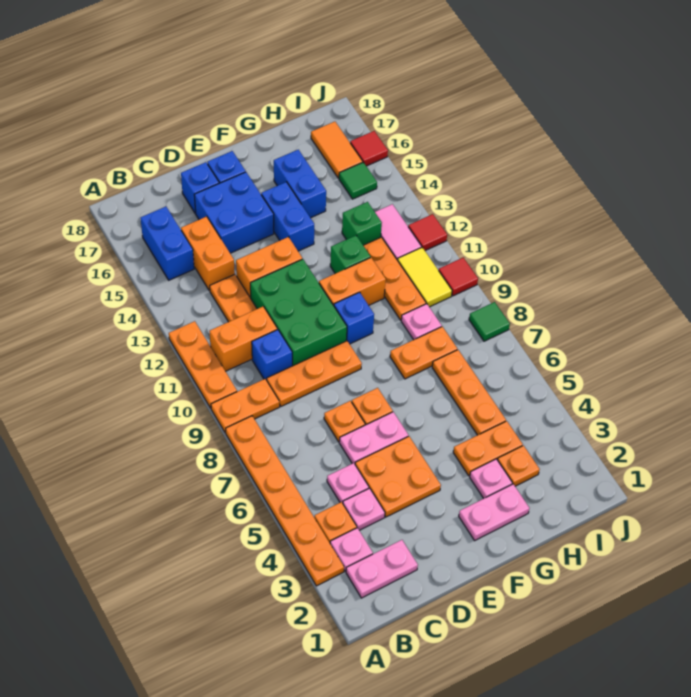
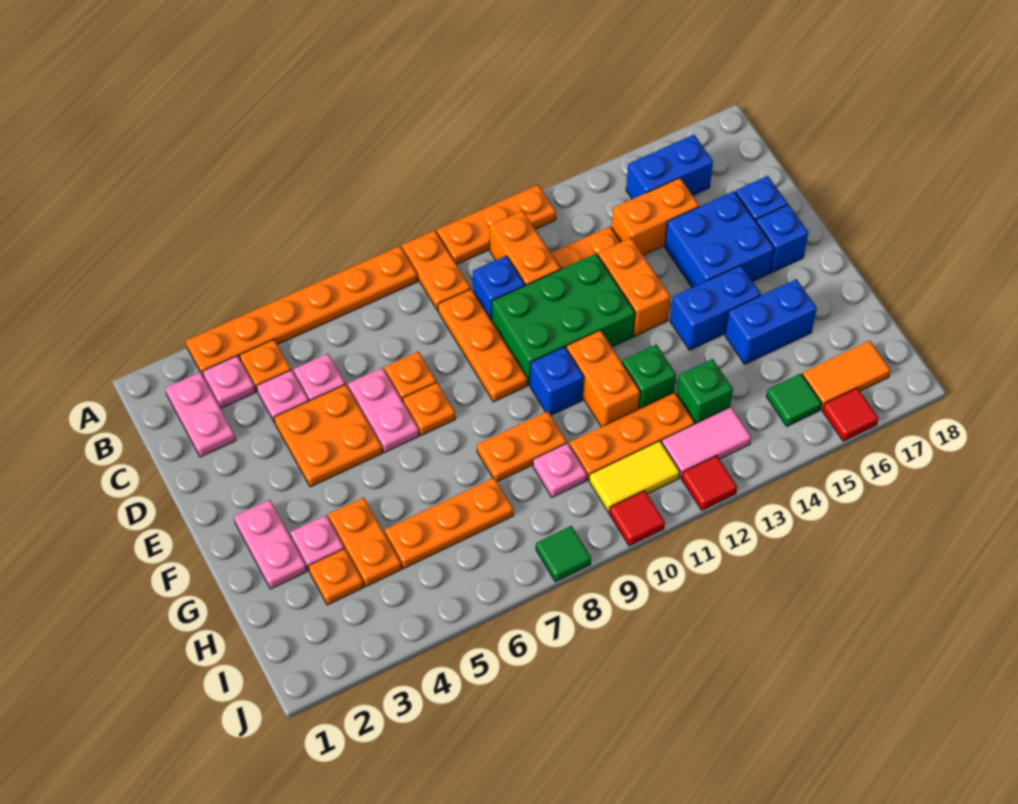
orange plate G8:H8 level 1 -> orange plate G8:G9 level 1

